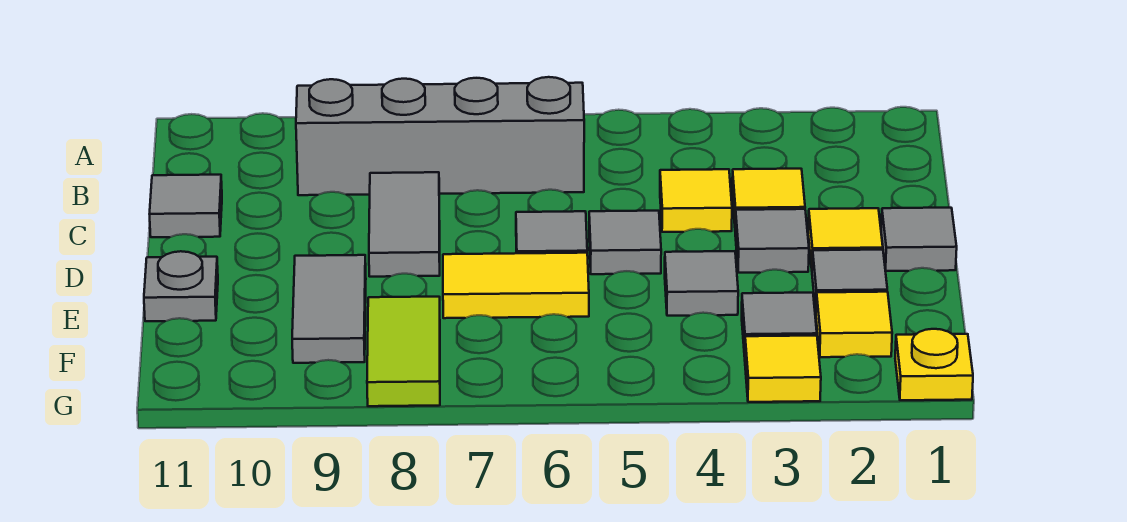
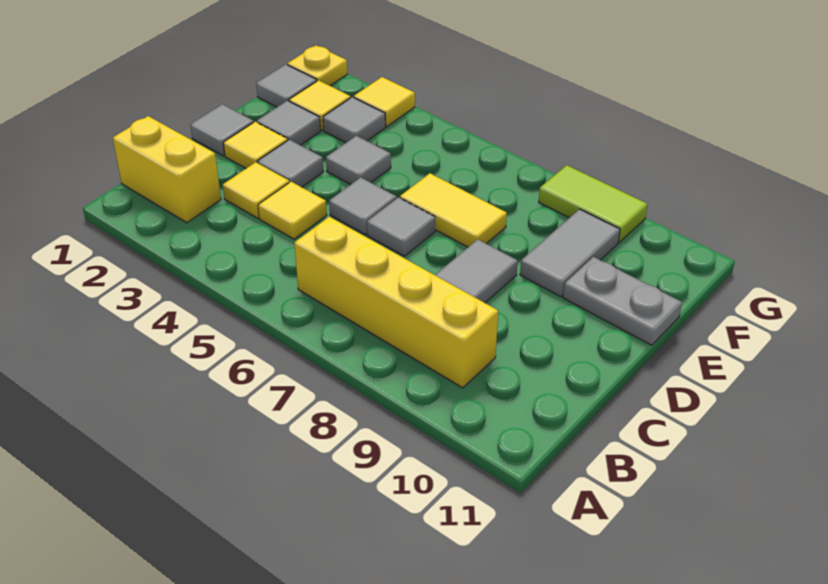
none -> yellow brick B1:B2 level 1
grey brick B6:B9 level 1 -> yellow brick B6:B9 level 1
grey tile C11 level 1 -> grey tile F1 level 1
grey plate E11 level 1 -> grey plate E10:E11 level 1
lime tile F8:G8 level 1 -> lime tile G8:G9 level 1

